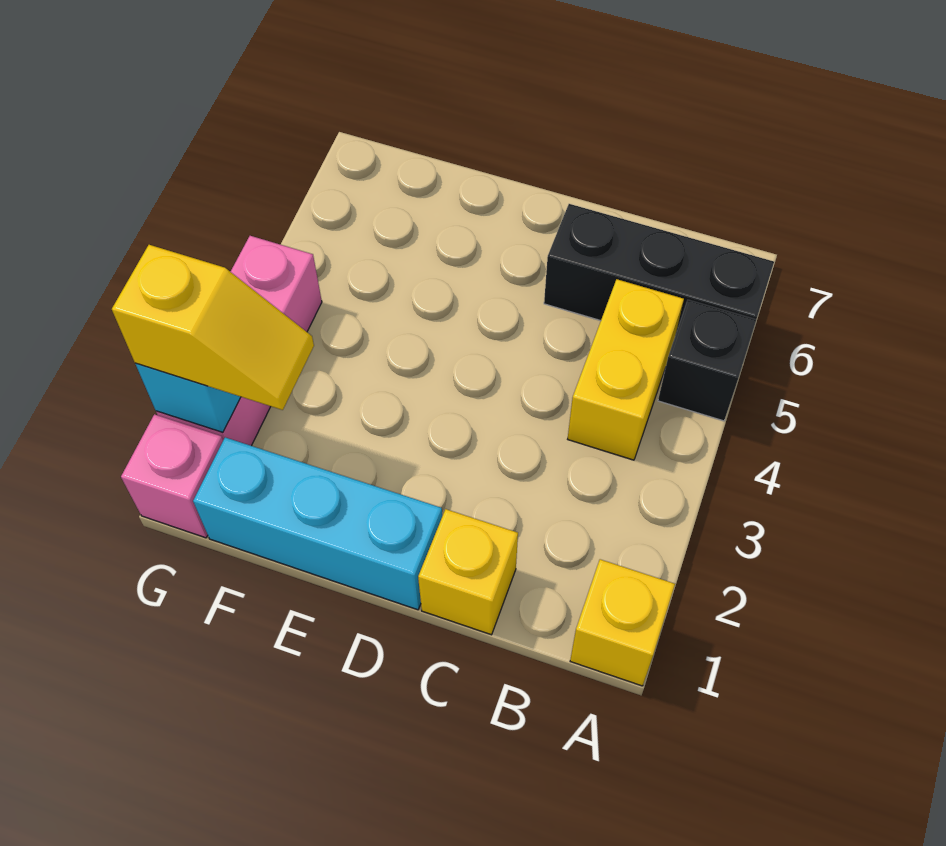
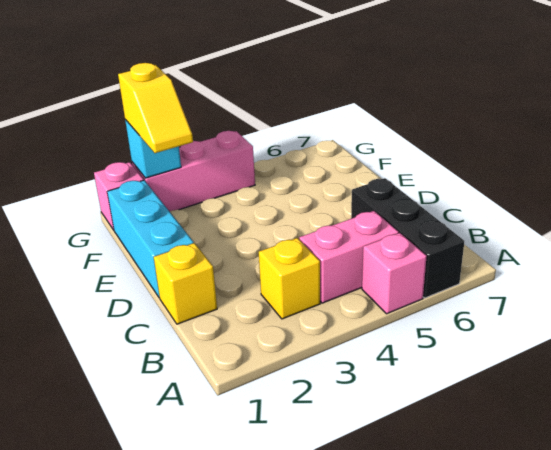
yellow brick A1 level 1 -> yellow brick B3 level 1
black brick A5 level 1 -> pink brick A5 level 1
yellow brick B4:B5 level 1 -> pink brick B4:B5 level 1

